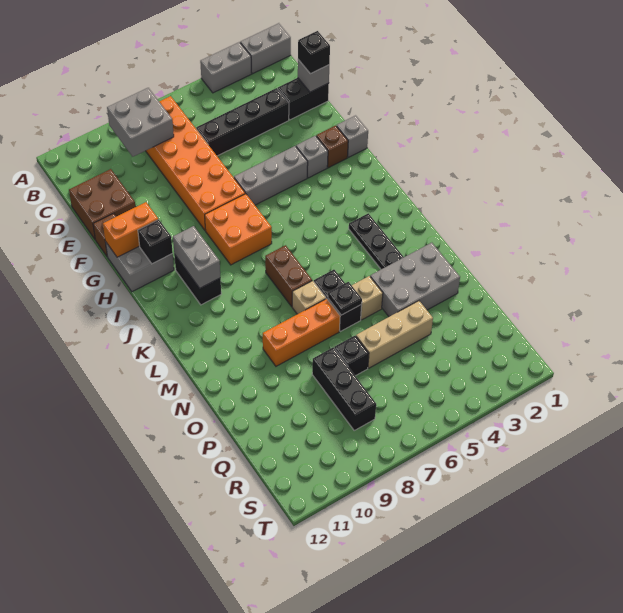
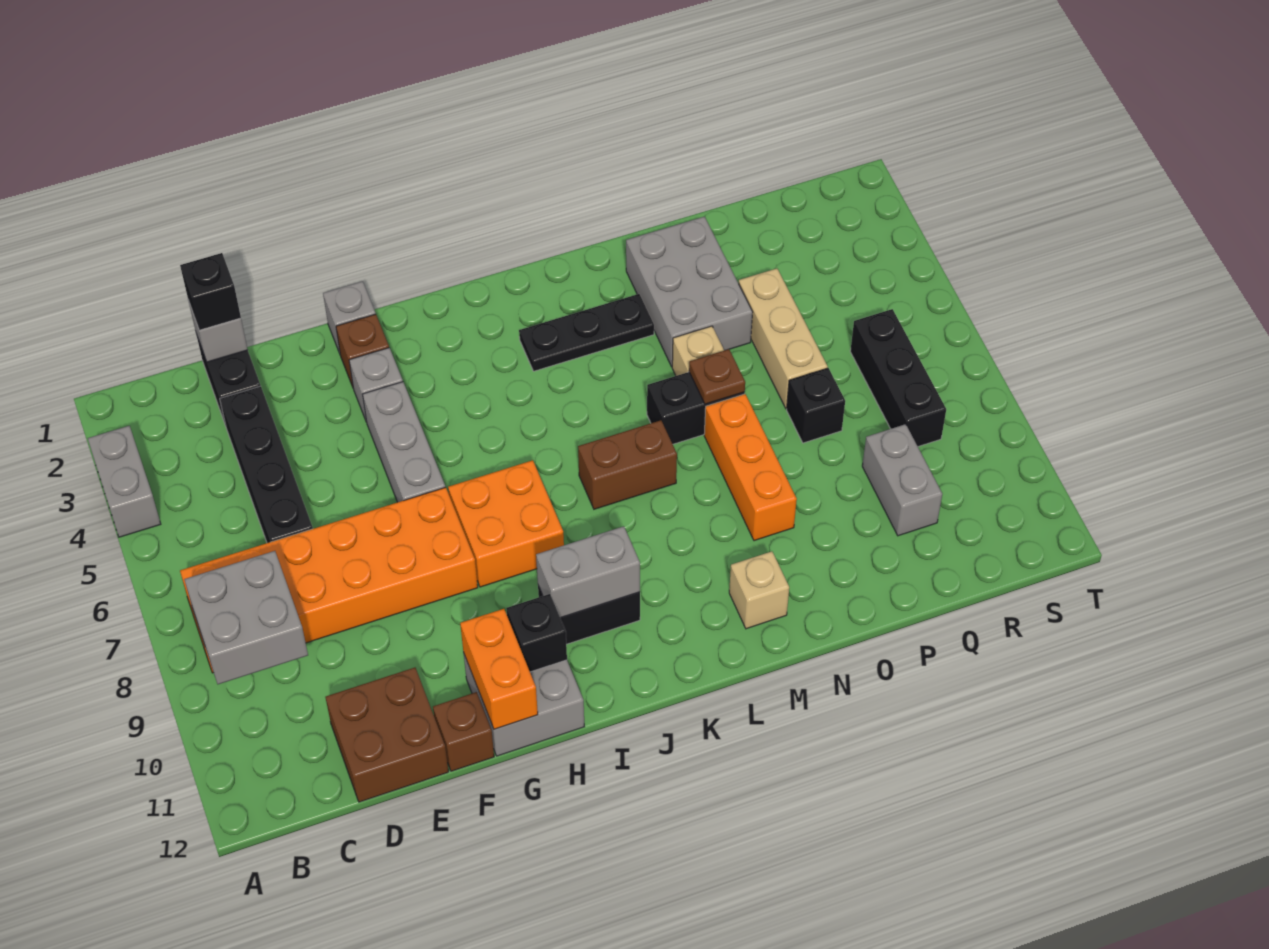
grey brick A1:A2 level 1 -> grey brick Q9:Q10 level 1
tan brick M7 level 1 -> tan brick M11 level 1
black plate N6 level 2 -> brown plate N6 level 2
black brick P8:R8 level 1 -> black brick R6:R8 level 1

